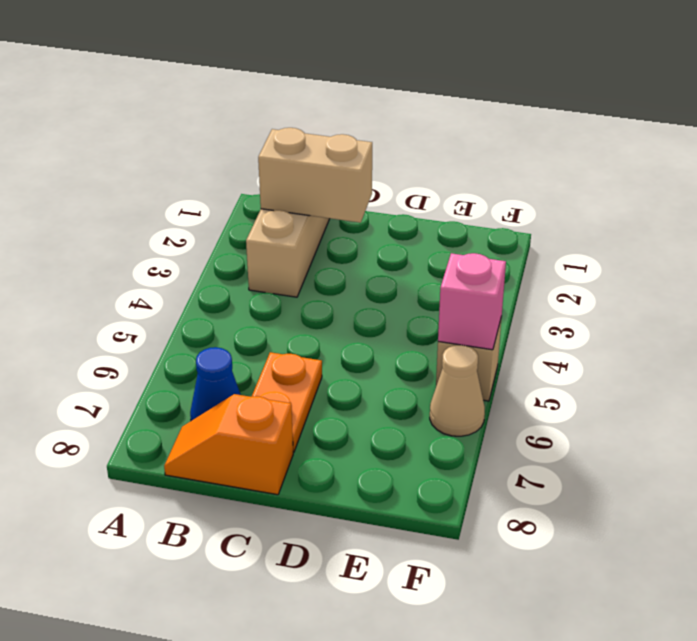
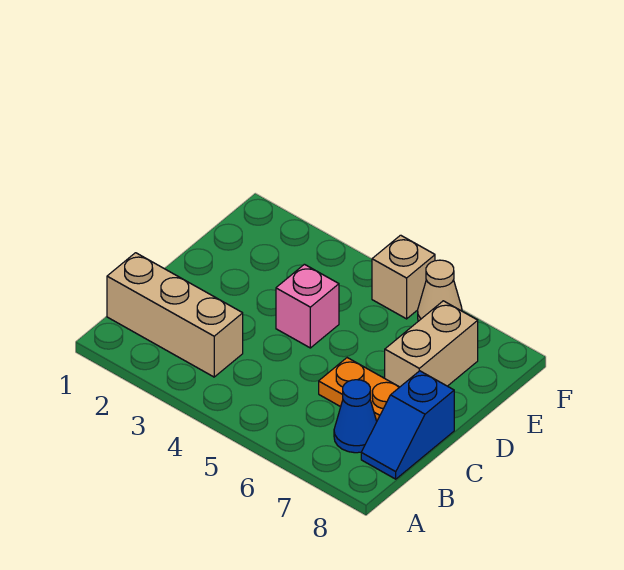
tan brick B2:C2 level 2 -> tan brick D7:E7 level 1
orange slope B8:C8 level 1 top C -> blue slope B8:C8 level 1 top C
pink brick F5 level 2 -> pink brick D4 level 1

